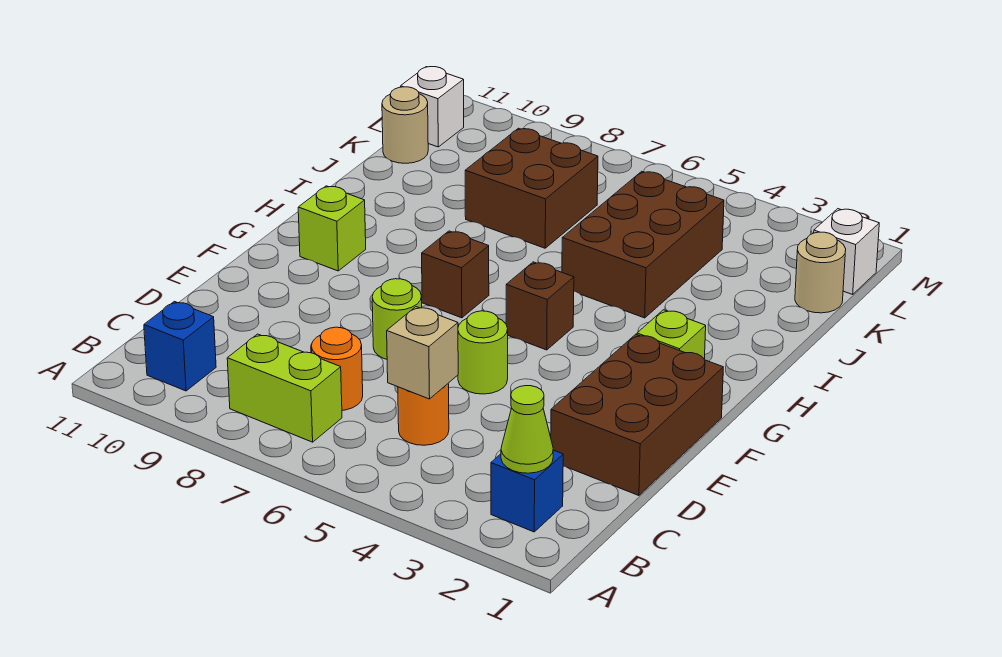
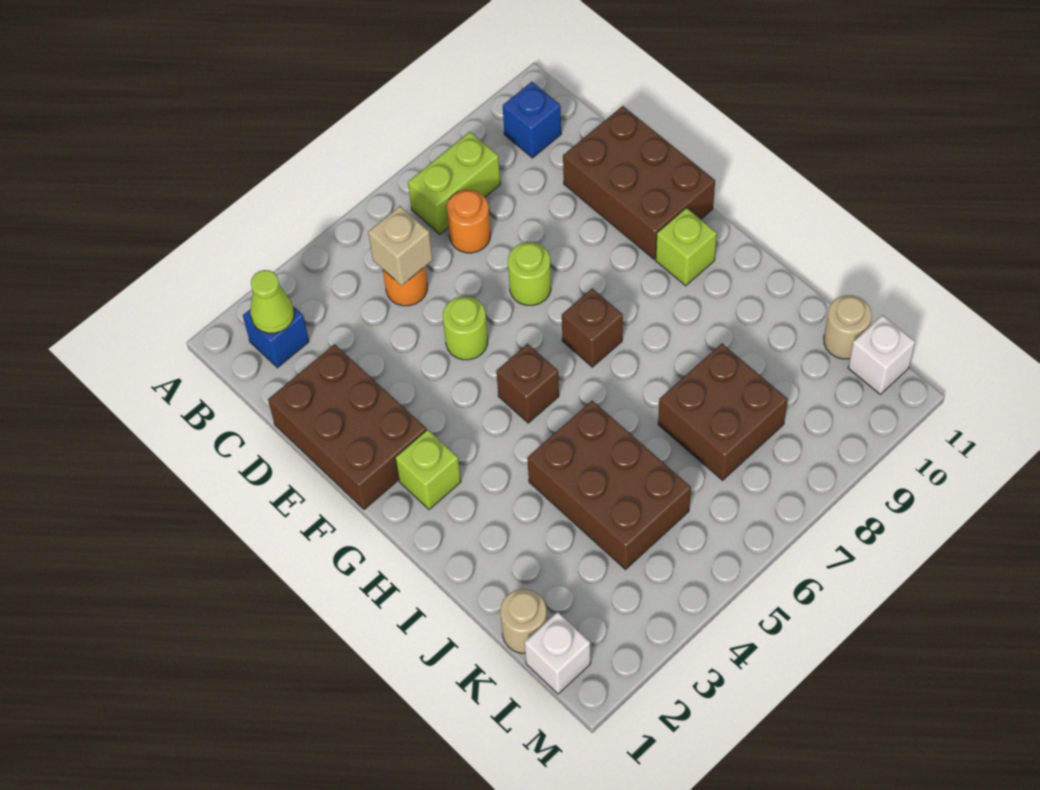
none -> brown brick D10:F11 level 1

